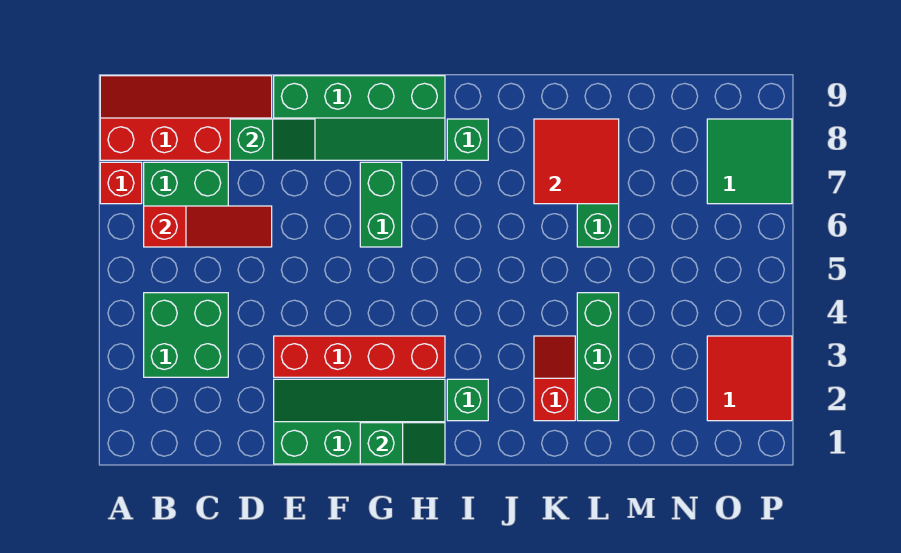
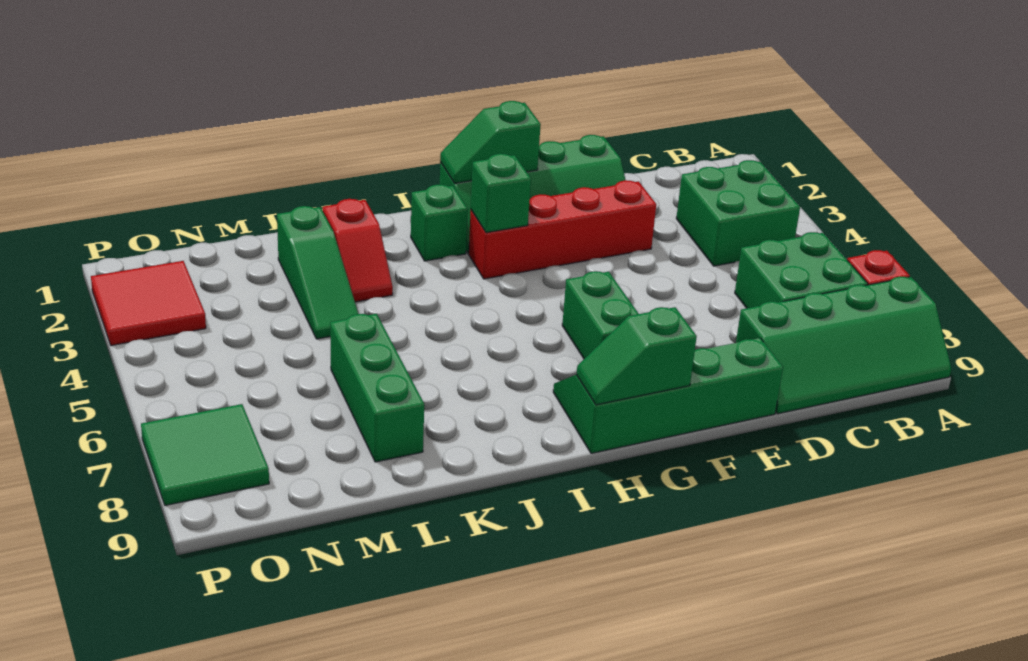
red slope A8:D9 level 1 top 8 -> green slope A8:D9 level 1 top 8
red slope B6:D6 level 2 top B -> none
green slope D8:E8 level 2 top D -> green slope G9:H9 level 2 top G
green brick I8 level 1 -> green brick H3 level 2
red tile K7:L8 level 2 -> none
green brick L2:L4 level 1 -> green slope L2:L4 level 1 top 2

